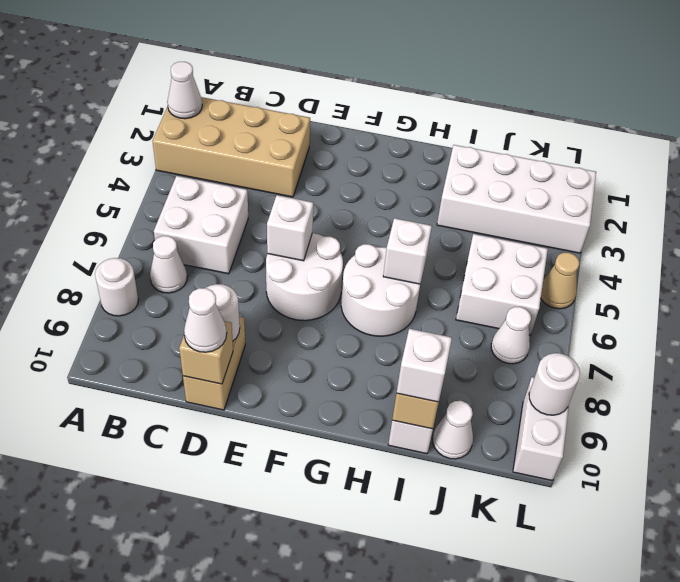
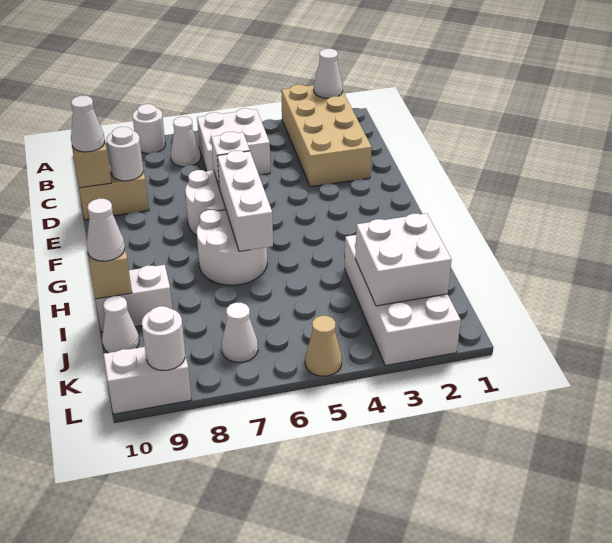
white brick H6 level 2 -> white brick F6:H6 level 2
white brick I10 level 3 -> white cone I10 level 3
white brick J5:K6 level 1 -> white brick J2:K3 level 2

